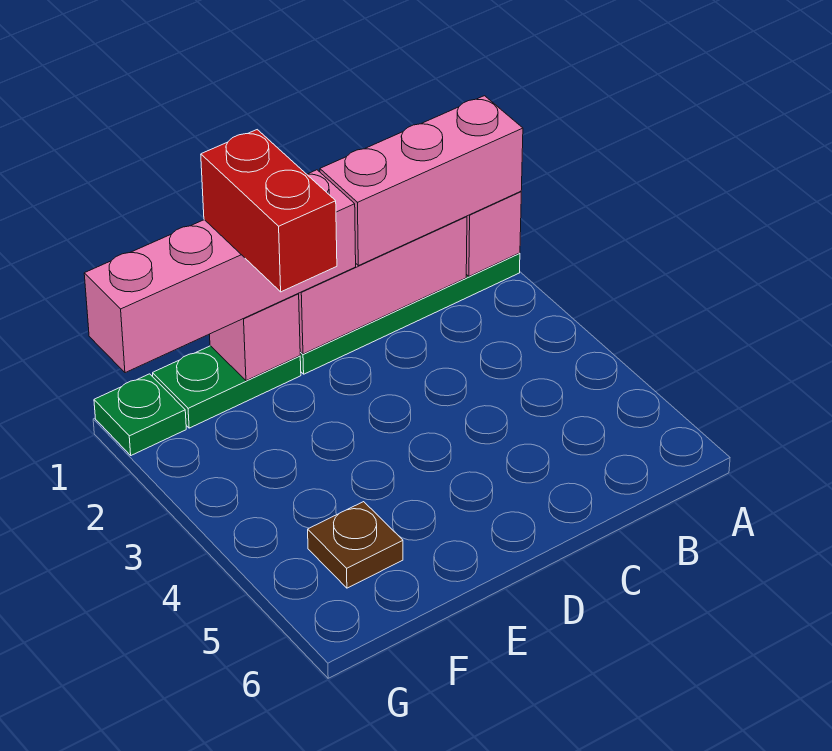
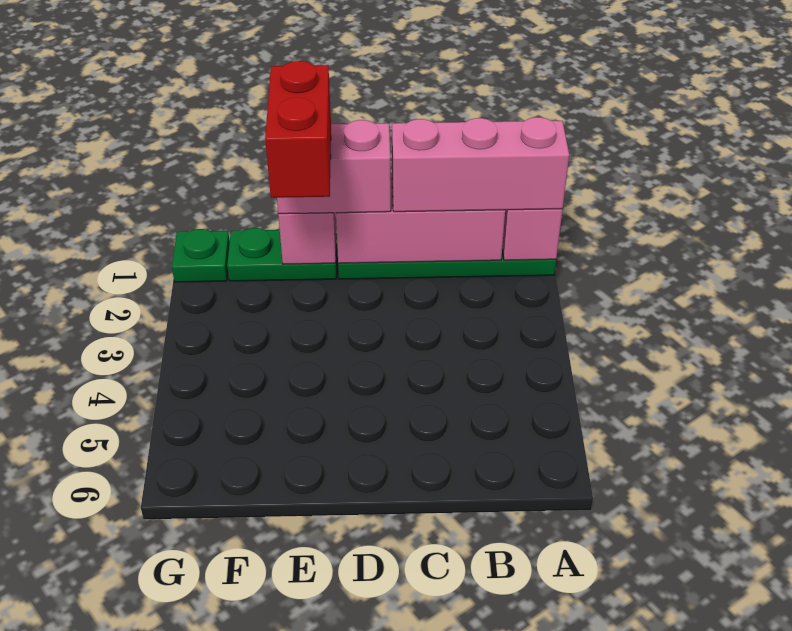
pink brick D1:G1 level 3 -> pink brick D1:E1 level 3
brown plate F5 level 1 -> none

